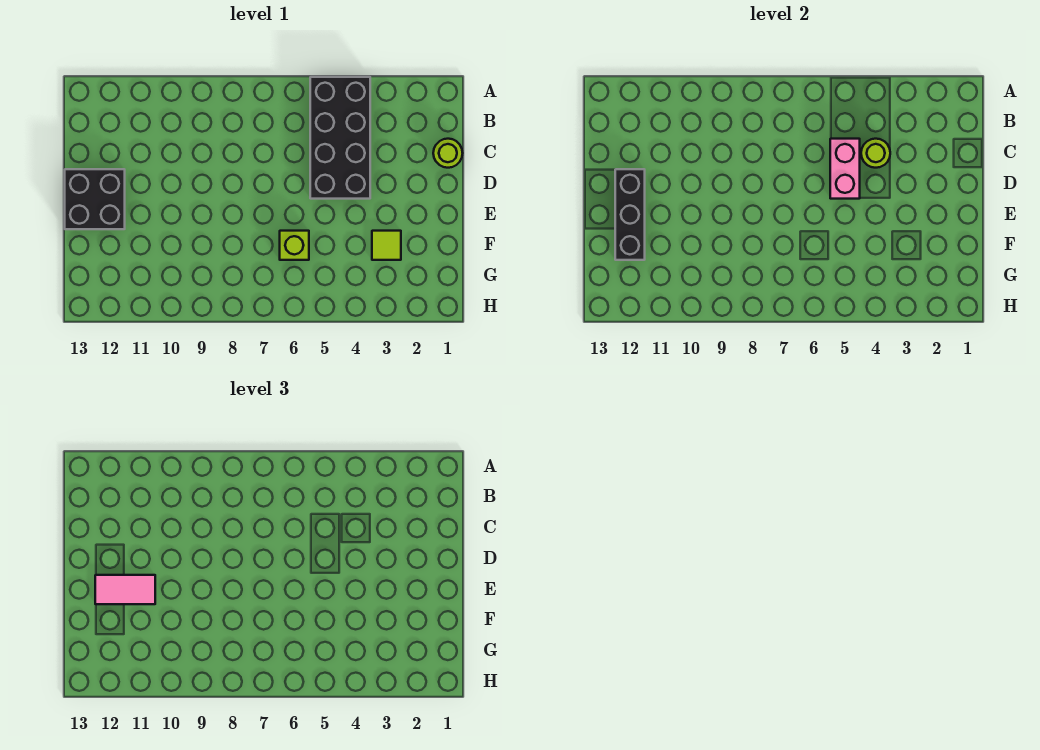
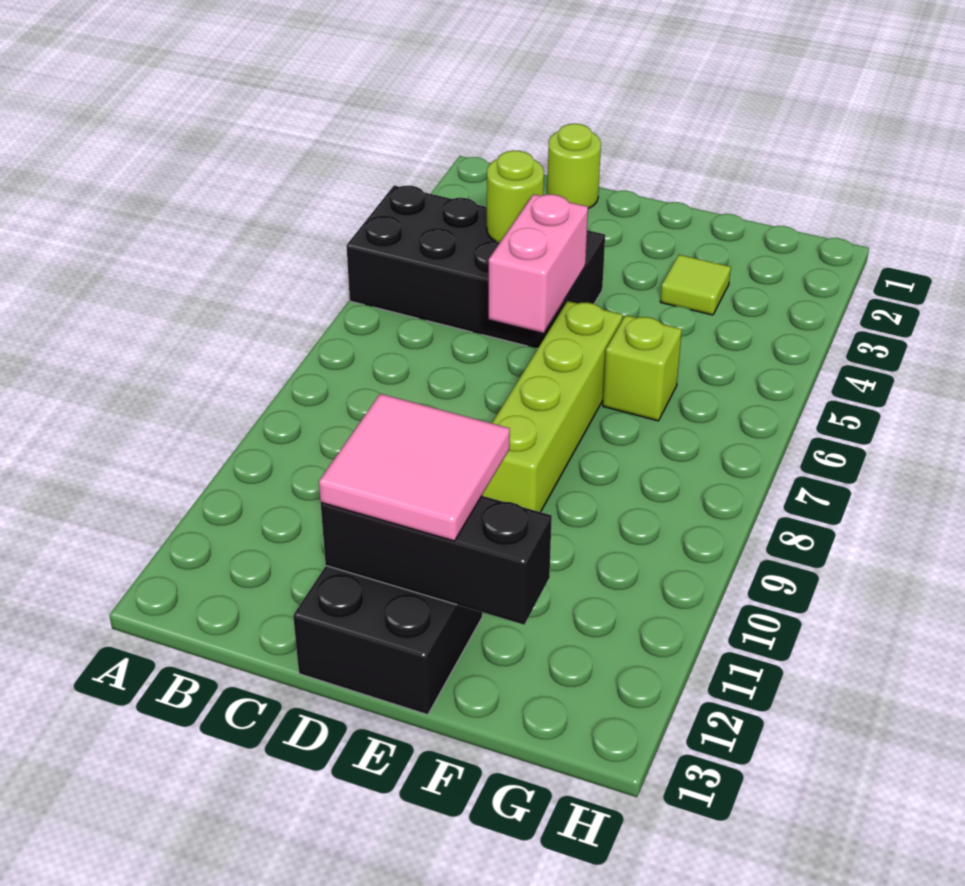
pink brick C5:D5 level 2 -> pink brick D5:D6 level 2
none -> lime brick E6:E9 level 1
pink tile E11:E12 level 3 -> pink tile D11:E12 level 3

